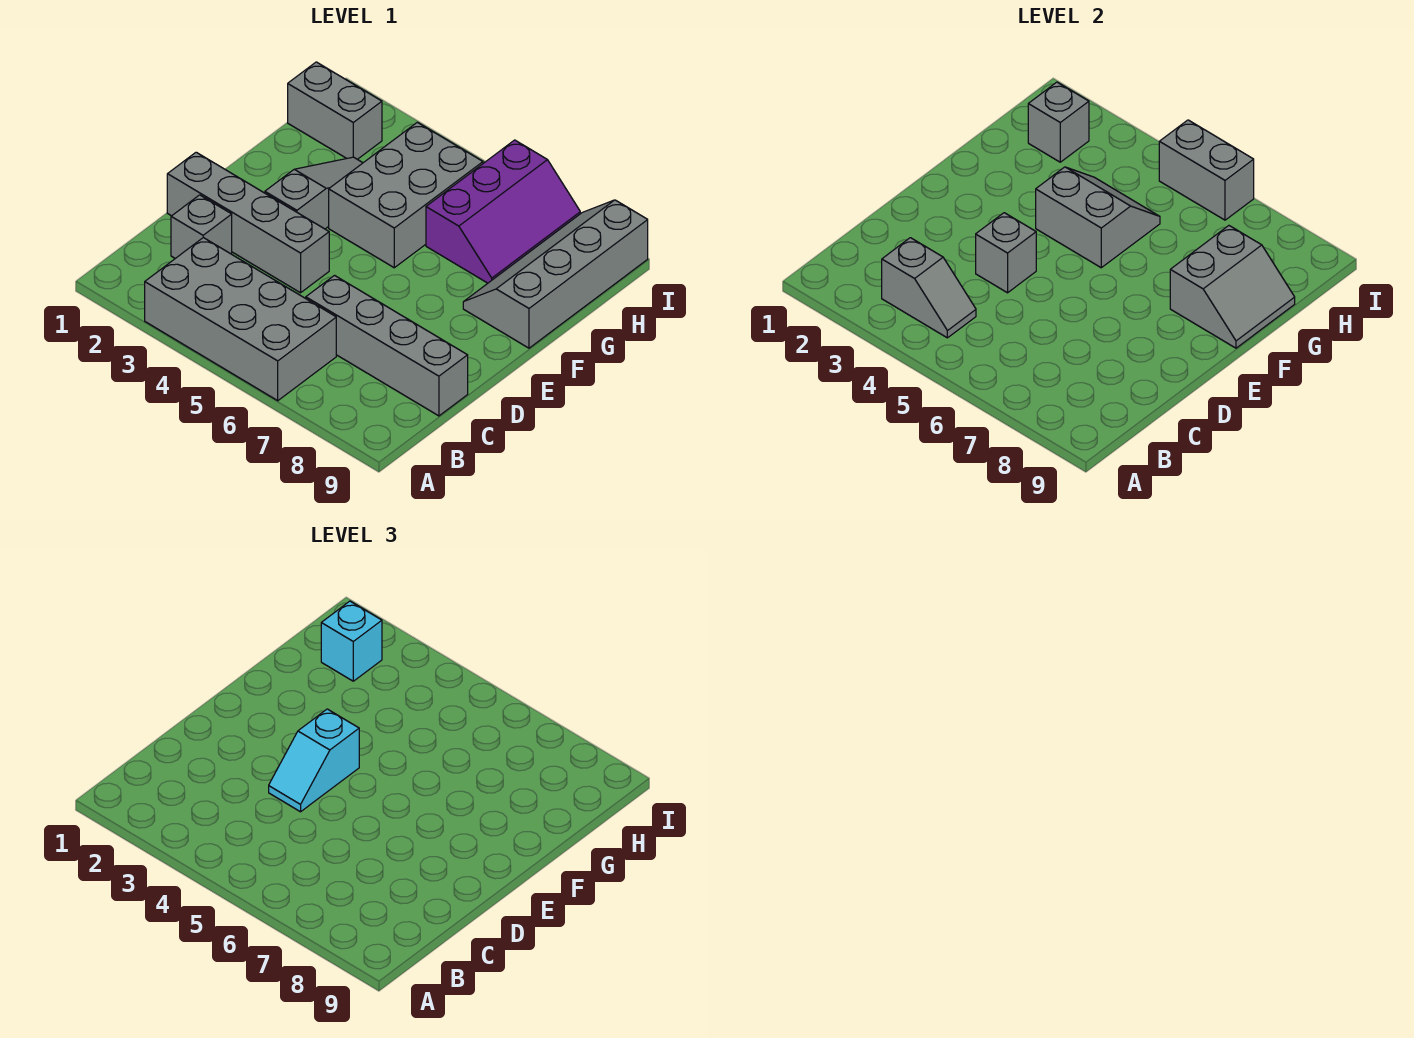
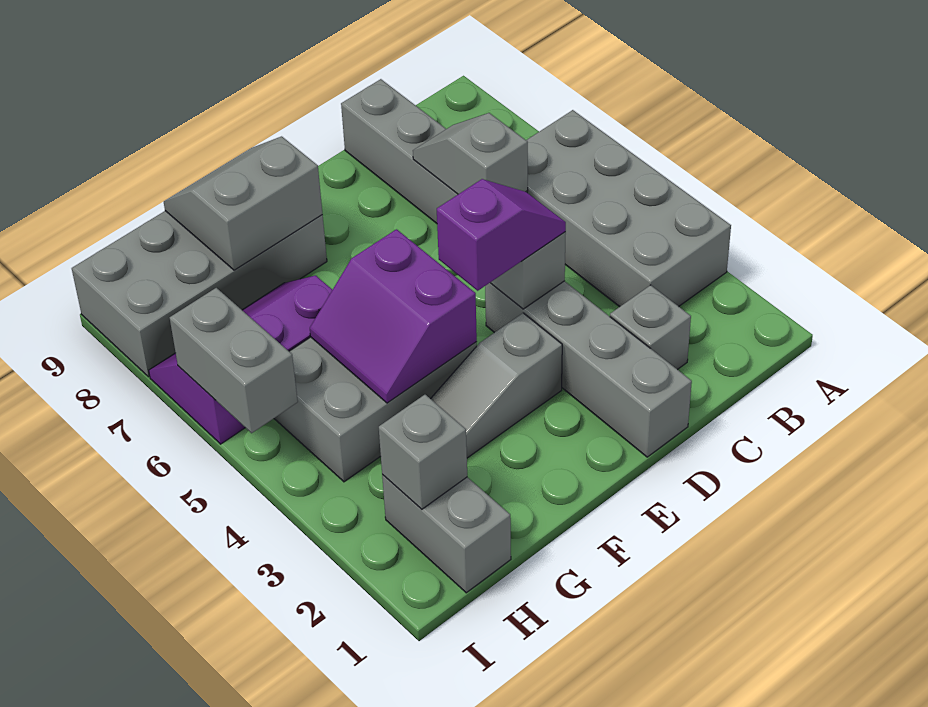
grey slope B3:B4 level 2 top 3 -> grey slope C6:C7 level 2 top 6
cyan slope D4:E4 level 3 top E -> purple slope D4:E4 level 3 top E
grey slope F4:G5 level 2 top F -> purple slope F4:G5 level 2 top F
grey slope F8:I9 level 1 top 9 -> grey brick F8:I9 level 1
cyan brick H2 level 3 -> none

